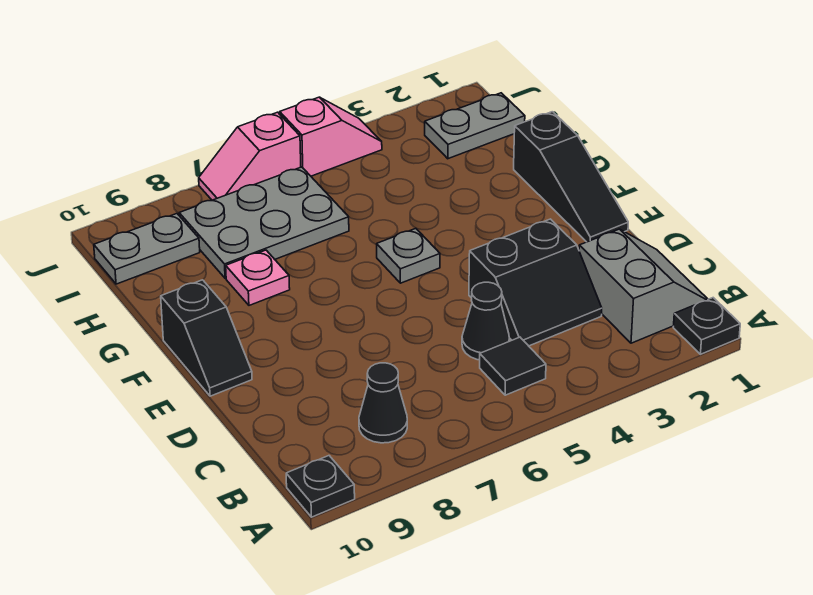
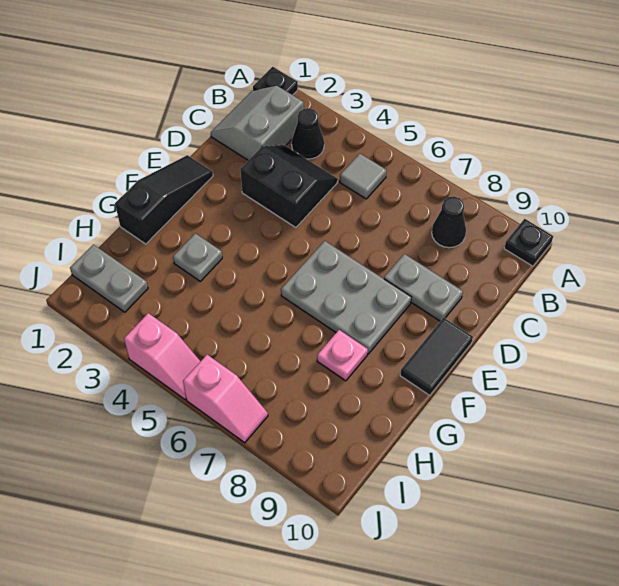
black tile B5 level 1 -> grey tile B5 level 1
black cone C5 level 1 -> black cone B3 level 1
black slope E10:F10 level 1 top F -> black tile E10:F10 level 1
grey plate F5 level 1 -> grey plate G3 level 1
grey plate H6:I8 level 1 -> grey plate E6:F8 level 1
grey plate I9:I10 level 1 -> grey plate D8:D9 level 1
pink slope J4:J5 level 1 top 5 -> pink slope J4:J5 level 1 top 4

